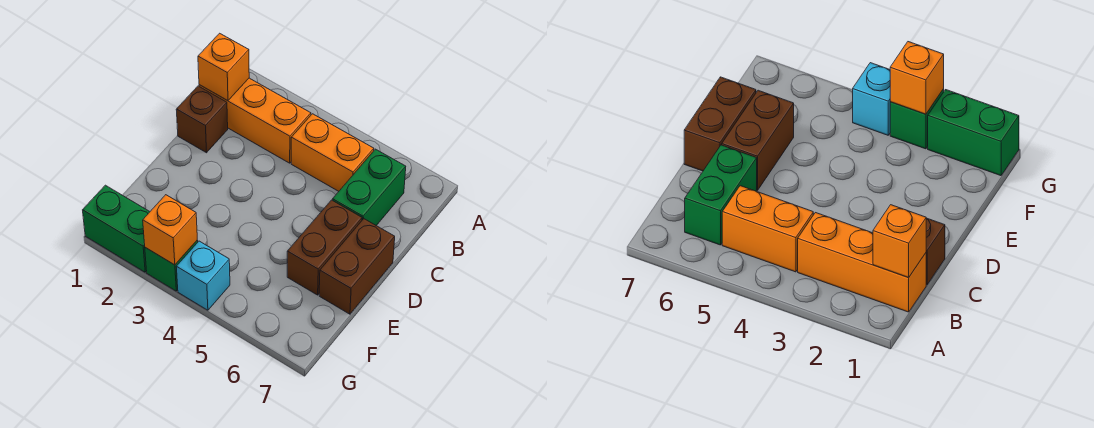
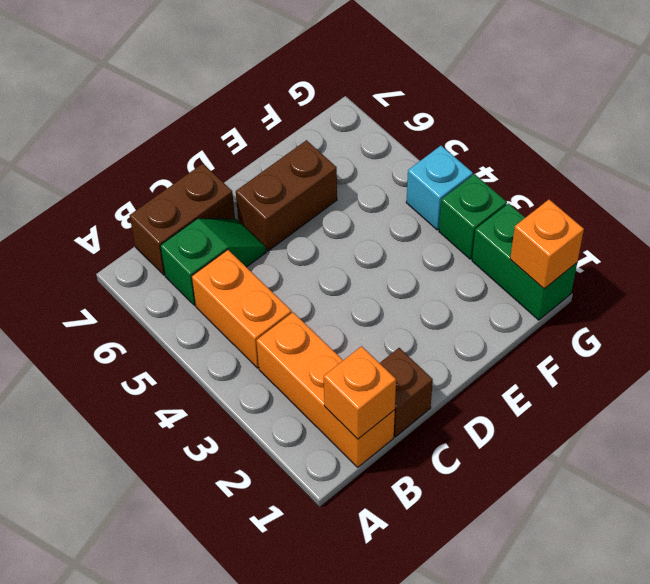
green brick B6:C6 level 1 -> green slope B6:C6 level 1 top B
brown brick D7:E7 level 1 -> brown brick B7:C7 level 1
orange brick G3 level 2 -> orange brick G1 level 2

